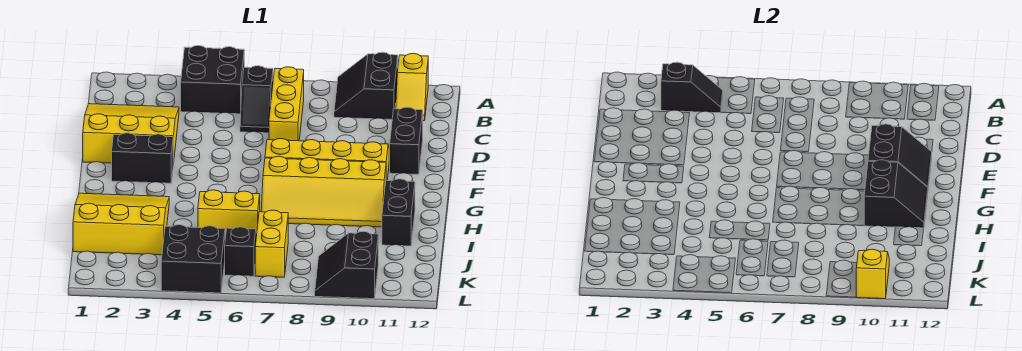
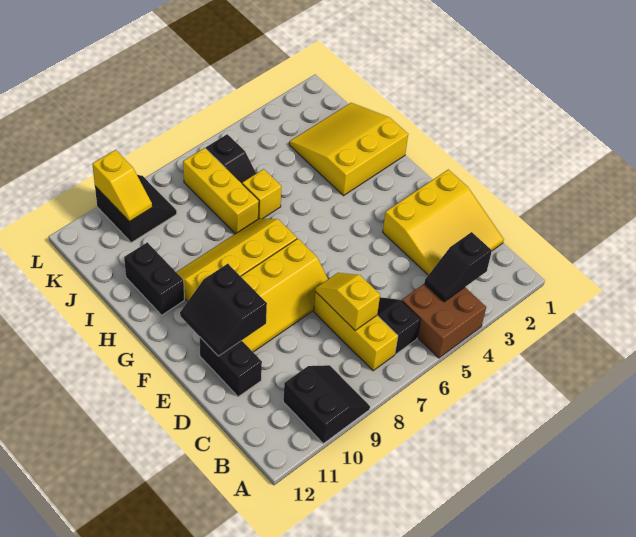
black brick A4:B5 level 1 -> brown brick A4:B5 level 1
yellow slope A11:B11 level 1 top A -> yellow slope C7:D7 level 2 top C
black brick F2:F3 level 1 -> none
black slope G10:H11 level 2 top 10 -> none
yellow slope H1:J3 level 1 top J -> yellow slope H1:J3 level 1 top H
yellow brick I5:I6 level 1 -> yellow brick I6 level 1
yellow brick J7:K7 level 1 -> yellow brick I7:K7 level 1
black brick K4:L5 level 1 -> none

